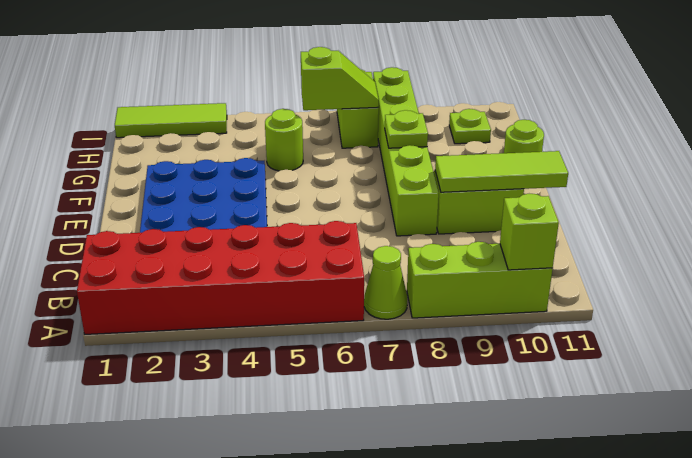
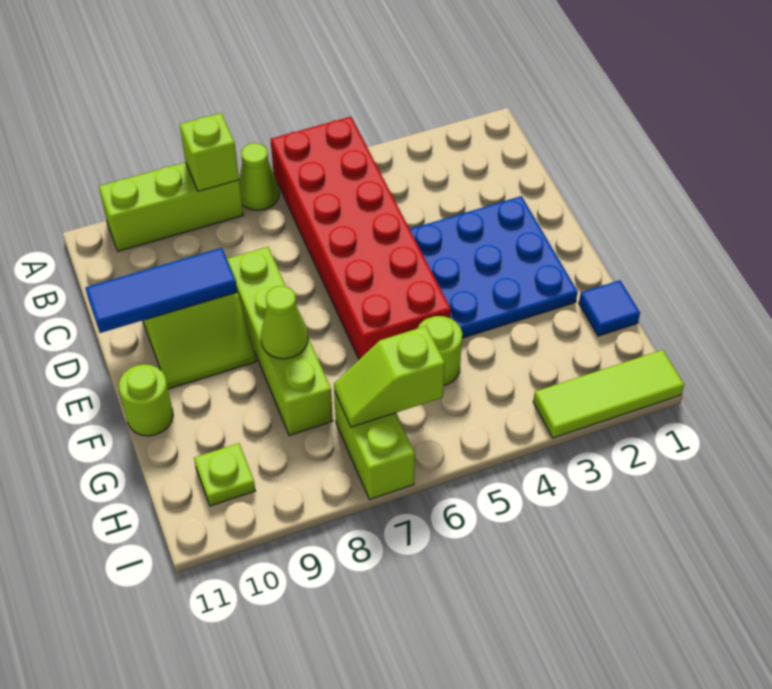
red brick A1:B6 level 1 -> red brick A5:F6 level 1
lime brick A10 level 2 -> lime brick A8 level 2
lime brick D8:I8 level 1 -> lime brick D8:G8 level 1
lime tile D9:D11 level 2 -> blue tile D9:D11 level 2
lime plate F8 level 2 -> lime cone F8 level 2
none -> blue tile G1 level 1

